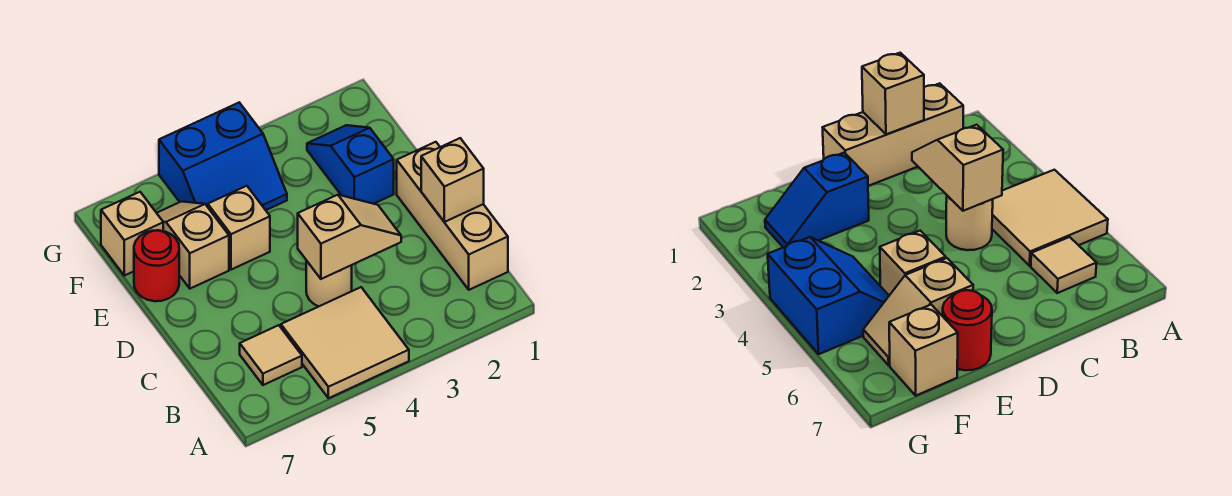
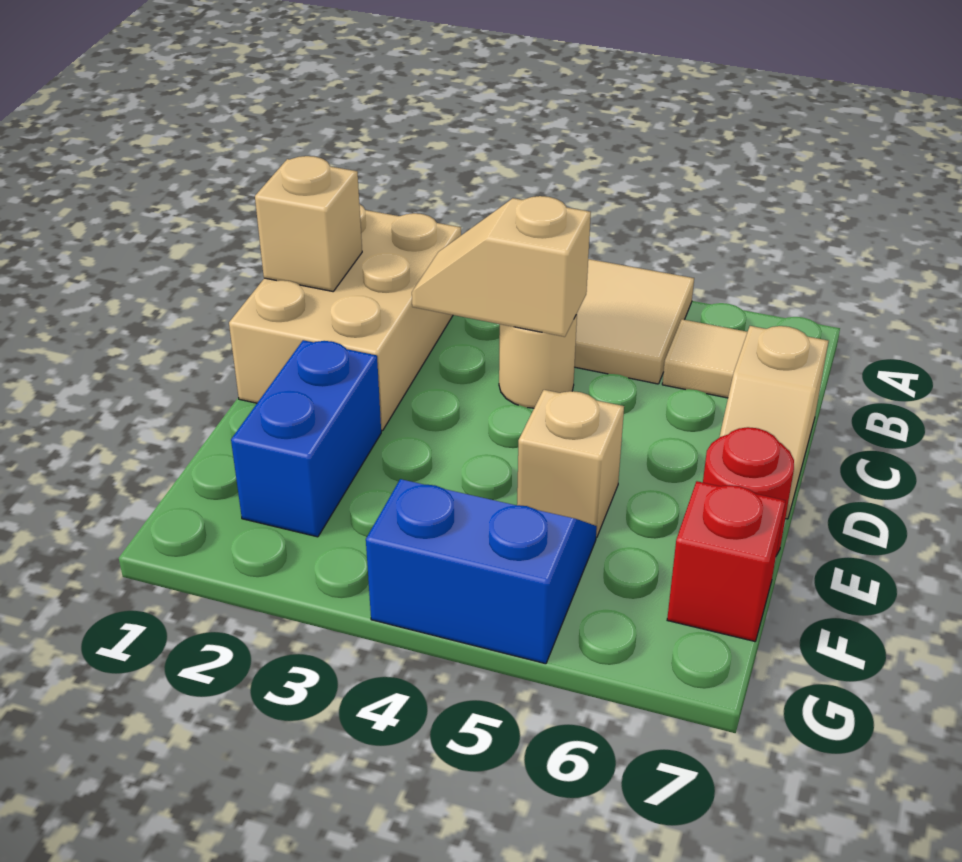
tan brick B1:D1 level 1 -> tan brick B1:D2 level 1
blue slope E2:F2 level 1 top E -> blue brick E2:F2 level 1
tan slope E6:F6 level 1 top E -> tan slope C7:D7 level 1 top C
tan brick F7 level 1 -> red brick F7 level 1

